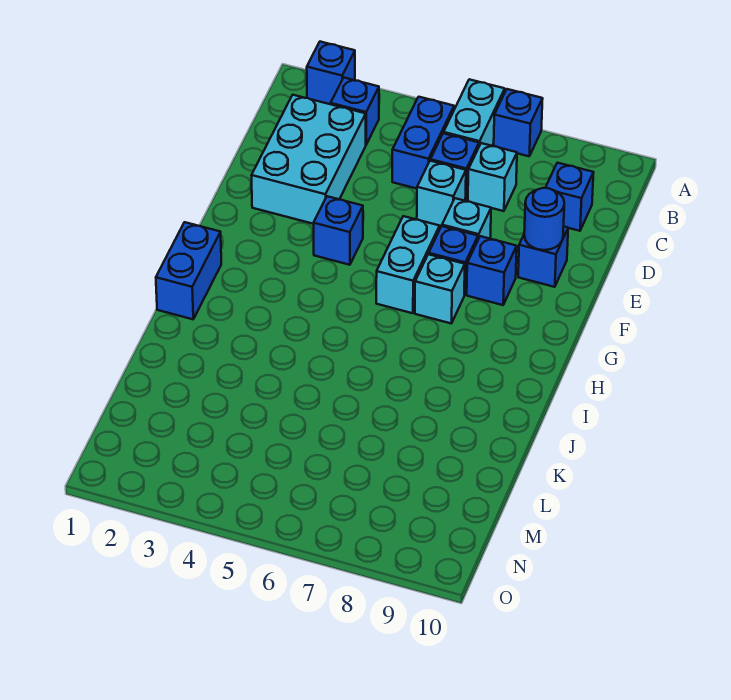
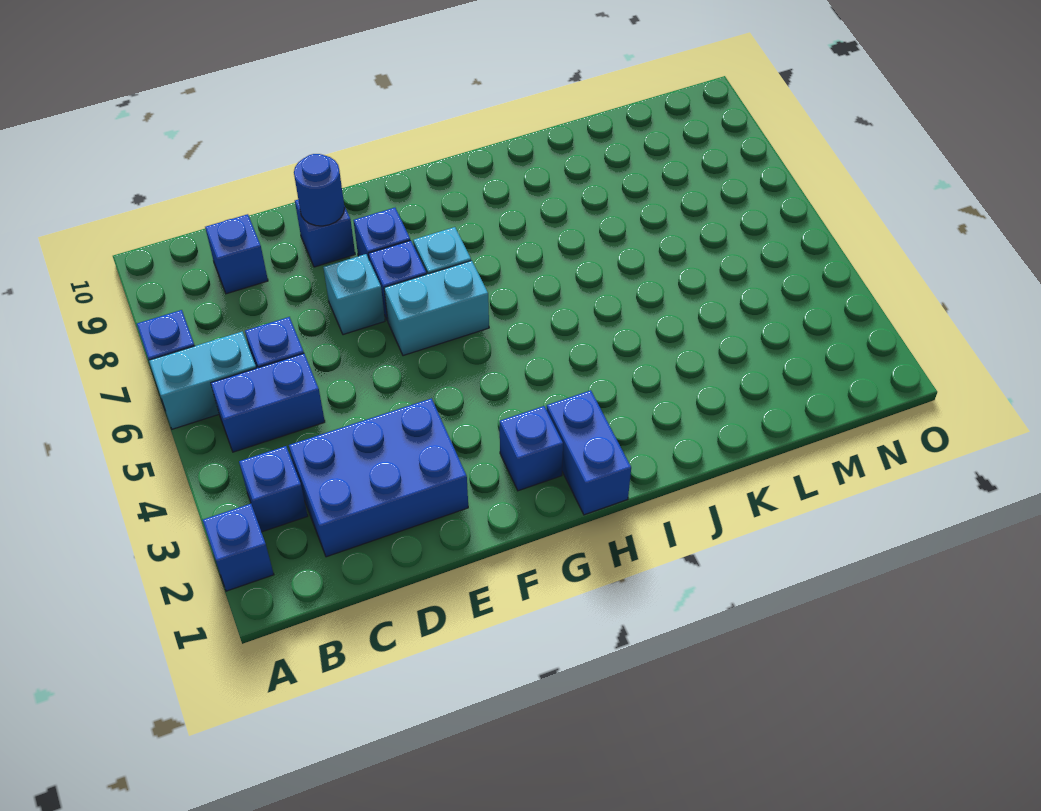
cyan brick C2:E3 level 1 -> blue brick C2:E3 level 1
cyan brick C7 level 1 -> none
cyan brick D6 level 1 -> none
blue brick F4 level 1 -> blue brick G2 level 1
blue brick H1:I1 level 1 -> blue brick H1:H2 level 1

